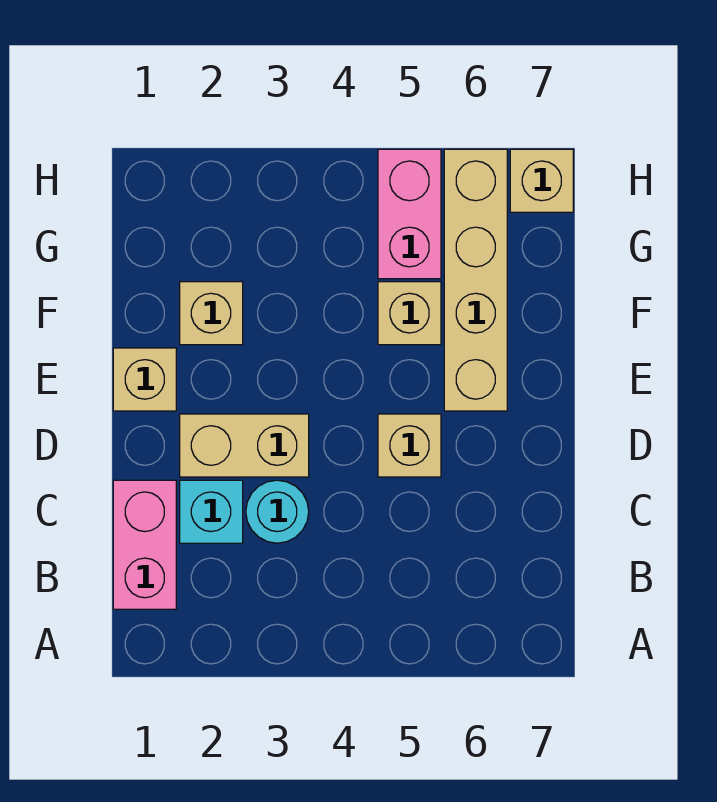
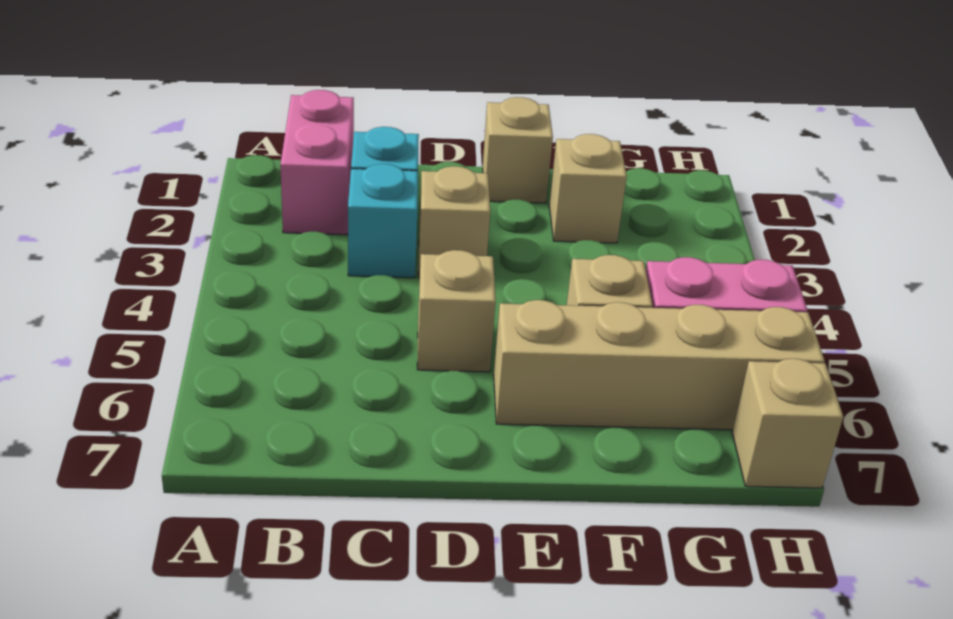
pink brick B1:C1 level 1 -> pink brick B1:B2 level 1
cyan round brick C3 level 1 -> cyan brick C3 level 1
tan brick D2:D3 level 1 -> tan brick D3 level 1

